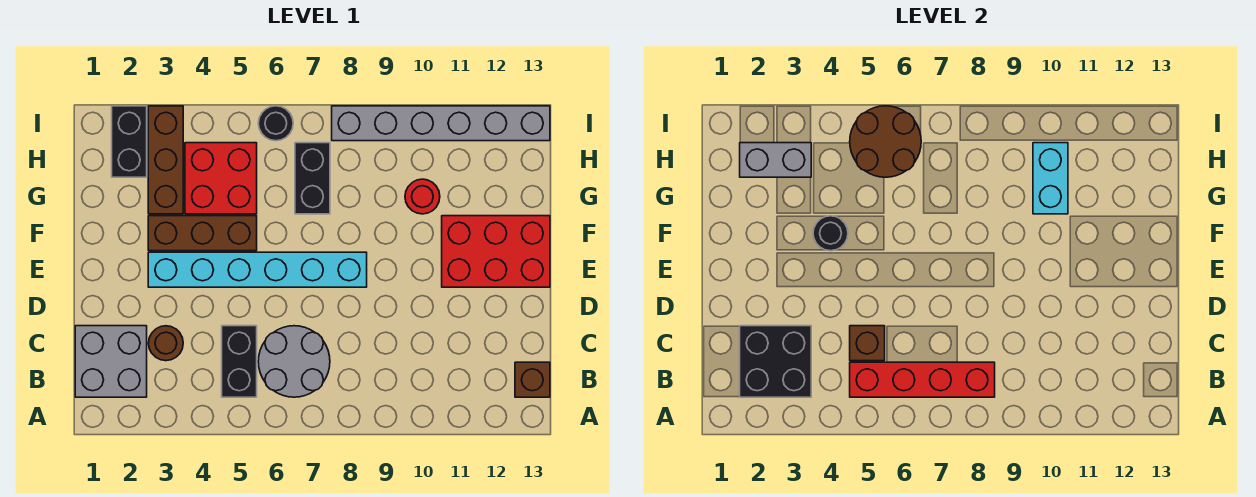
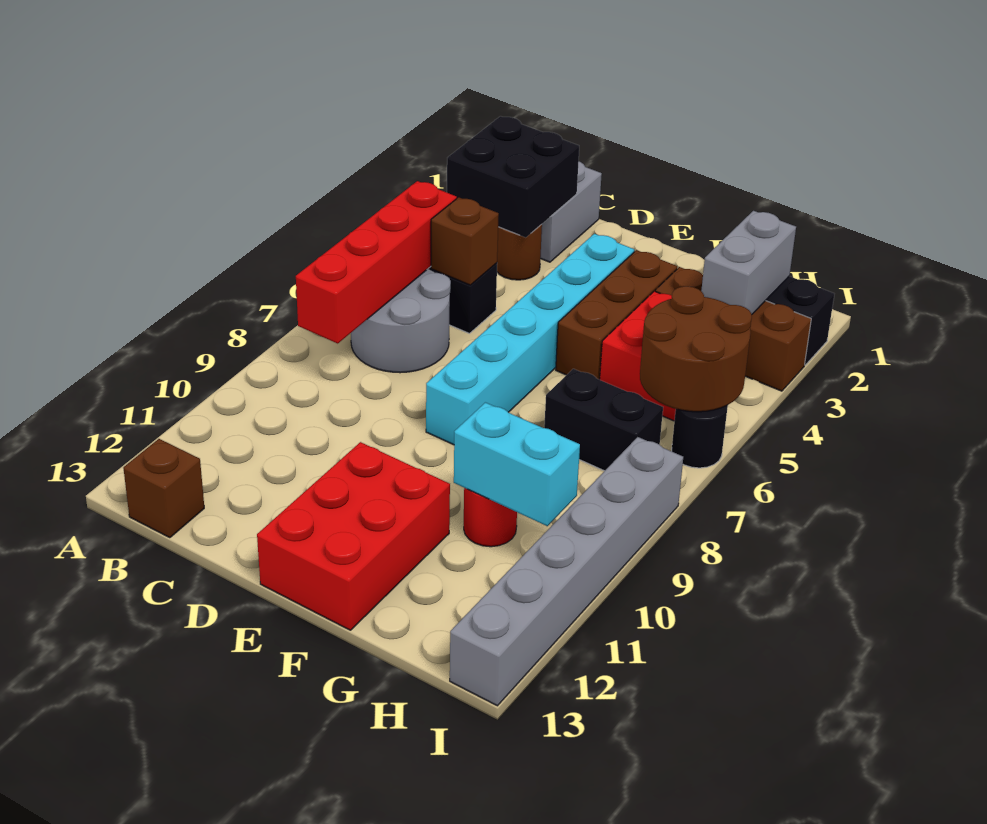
black round brick F4 level 2 -> none

